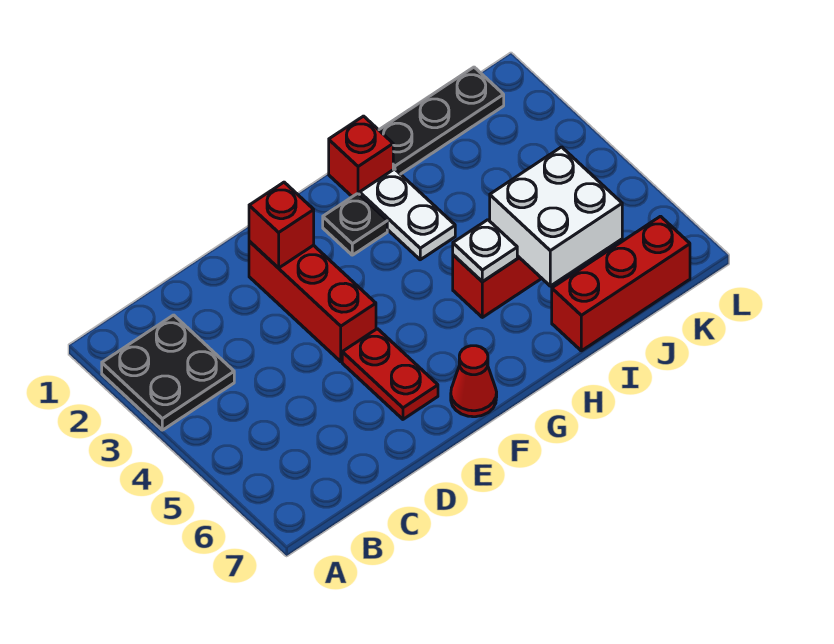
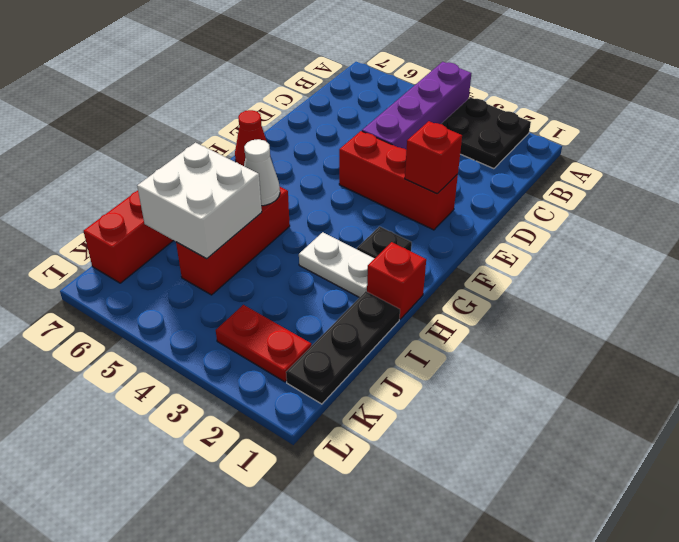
none -> purple brick A4:D4 level 1
red plate E5:E6 level 1 -> red plate K2:K3 level 1
white plate H5 level 2 -> white cone H5 level 2

